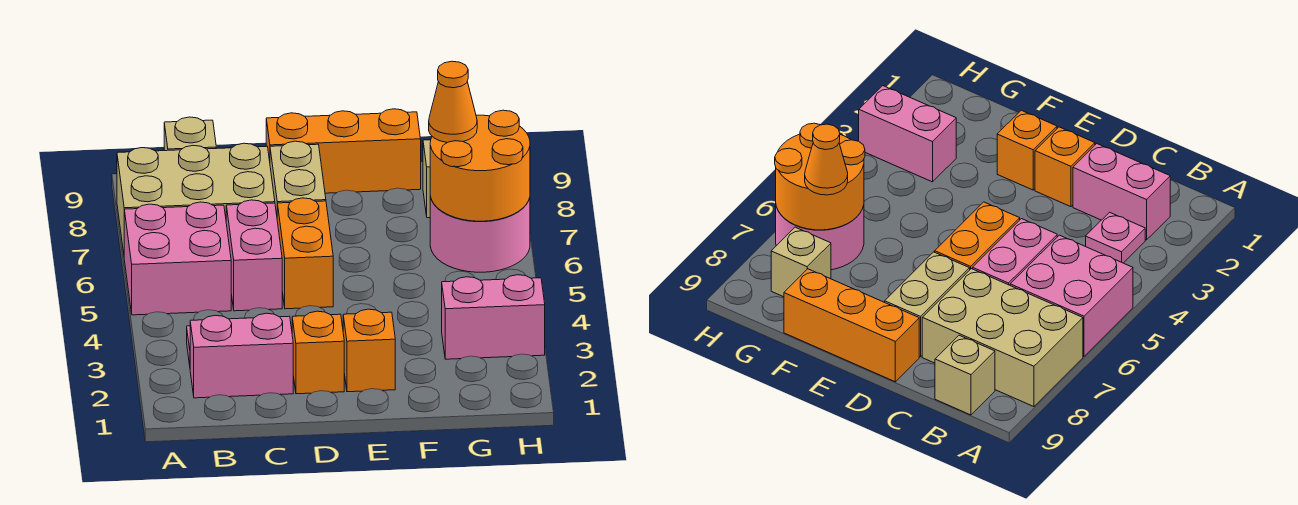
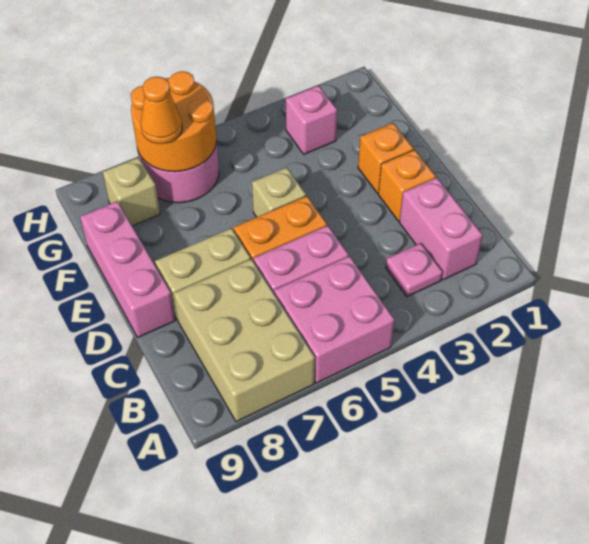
tan brick B9 level 1 -> tan brick E5 level 1
orange brick D9:F9 level 1 -> pink brick D9:F9 level 1
pink brick G3:H3 level 1 -> pink brick G3 level 1

